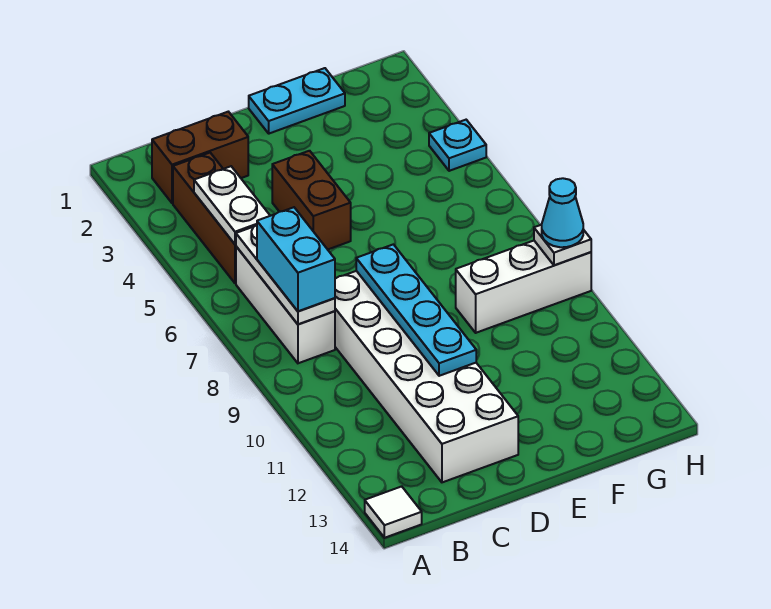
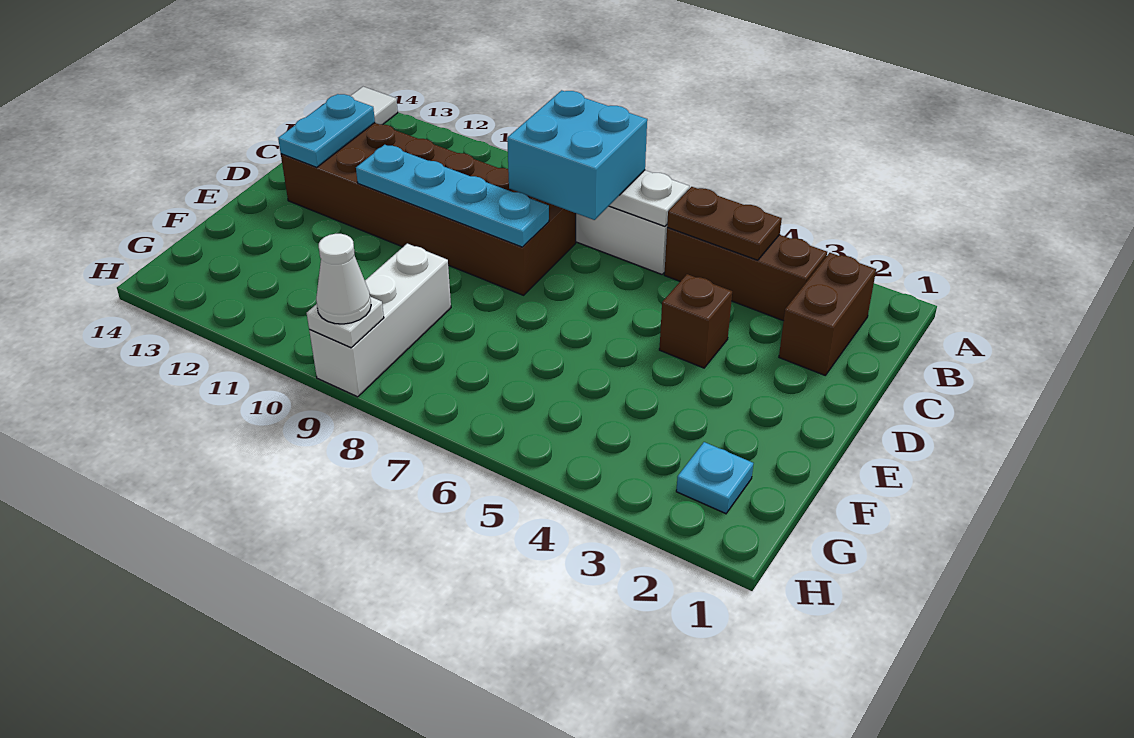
white plate B4:B5 level 2 -> brown plate B4:B5 level 2
cyan brick B7:B8 level 3 -> cyan brick B7:C8 level 3
white brick C8:D13 level 1 -> brown brick C8:D13 level 1
brown brick D4:D5 level 1 -> brown brick D4 level 1
cyan plate E1:F1 level 1 -> cyan plate C13:D13 level 2
cyan plate H4 level 1 -> cyan plate G2 level 1
cyan cone H9 level 3 -> white cone H9 level 3

